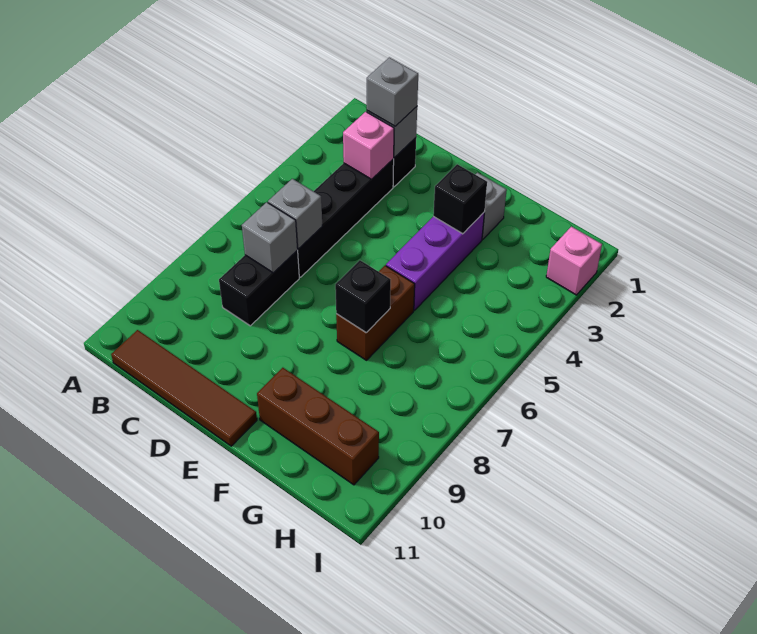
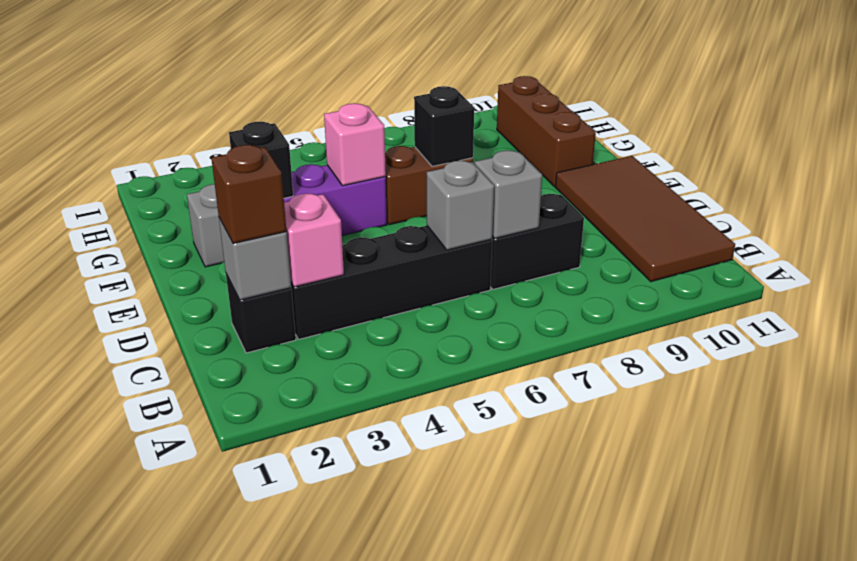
brown tile B11:E11 level 1 -> brown tile B10:E11 level 1
grey brick C2 level 3 -> brown brick C2 level 3
pink brick I2 level 1 -> pink brick F5 level 2

